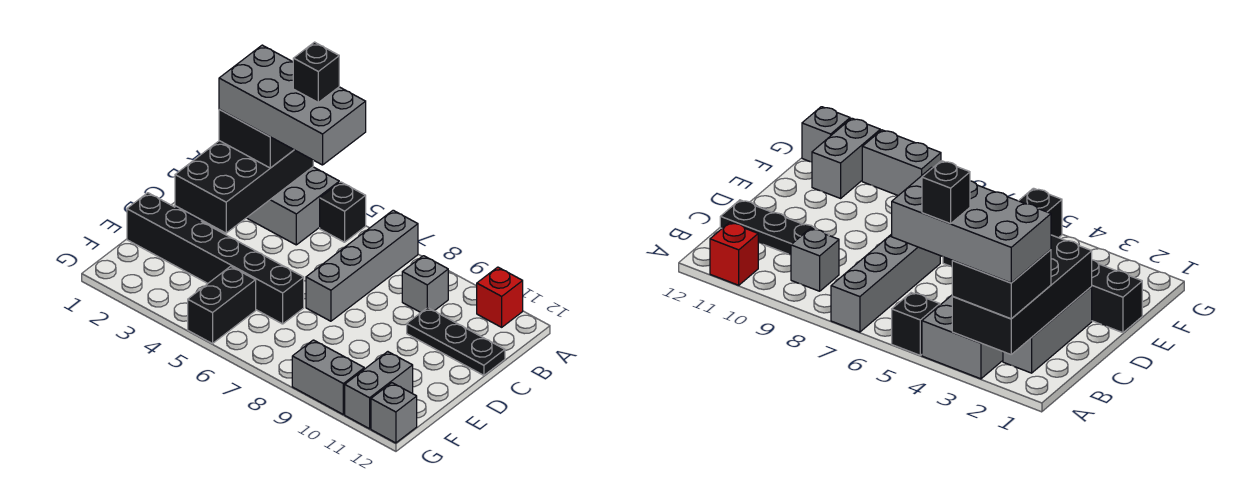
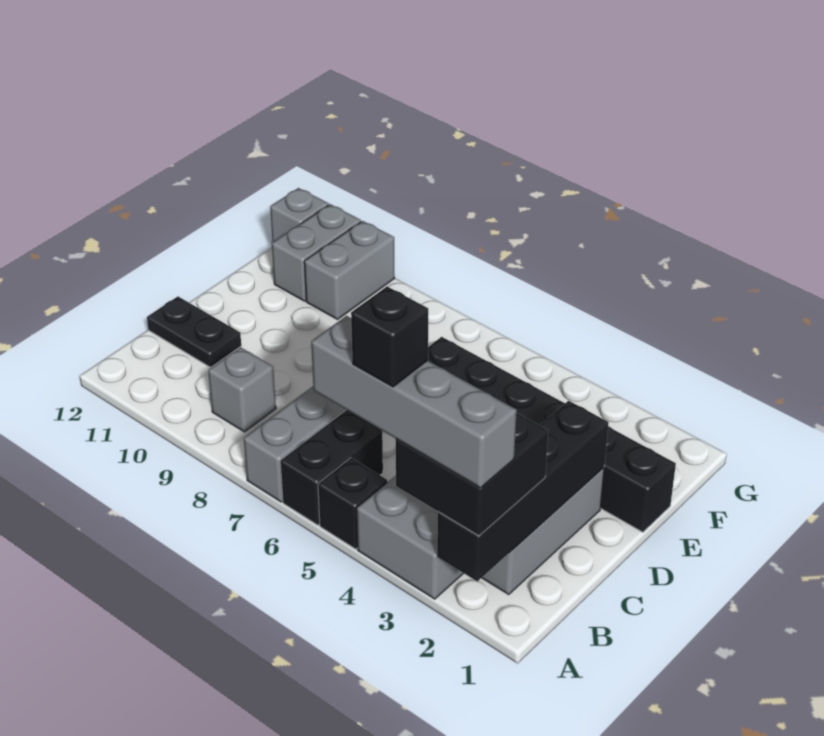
black brick A2:D3 level 2 -> black brick A2:D2 level 2
grey brick A2:B5 level 4 -> grey brick A2:A5 level 4
red brick A11 level 1 -> none
black plate C10:C12 level 1 -> black plate C11:C12 level 1
black brick F5:G5 level 1 -> black brick A6:B6 level 1
grey brick G9:G10 level 1 -> grey brick F10:G10 level 1

